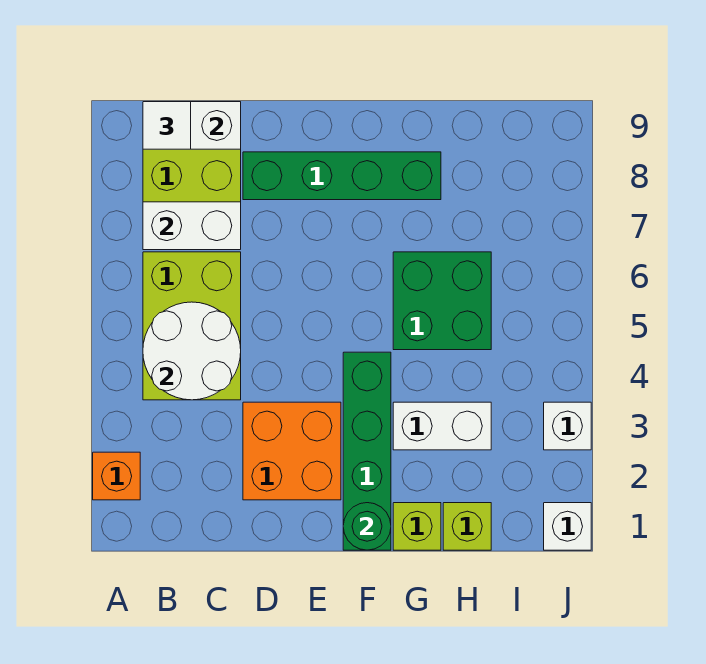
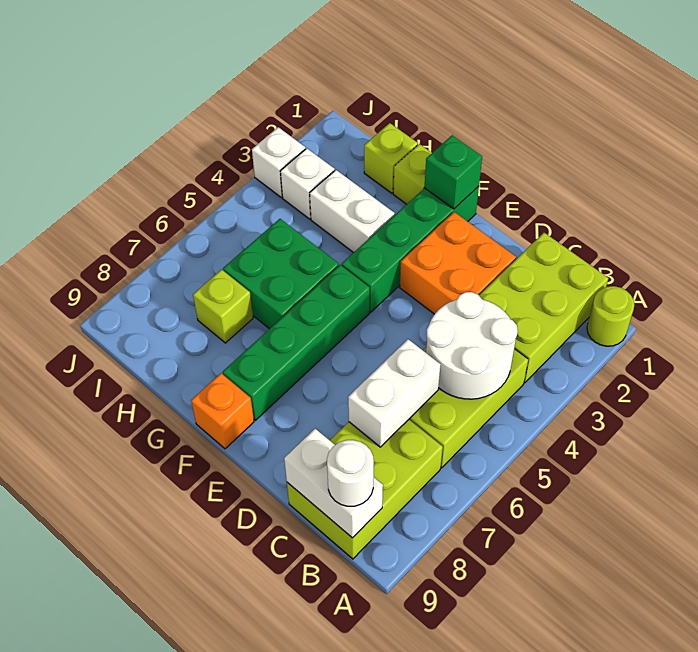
none -> lime round brick A1 level 1
orange brick A2 level 1 -> orange brick F9 level 1
none -> lime brick B1:C3 level 1
white brick B7:C7 level 2 -> white brick C6:C7 level 2
white tile B9 level 3 -> white round brick B9 level 3
green brick D8:G8 level 1 -> green brick F5:F8 level 1
green round brick F1 level 2 -> green brick F1 level 2
none -> lime brick H7 level 1
white brick J1 level 1 -> white brick I3 level 1

